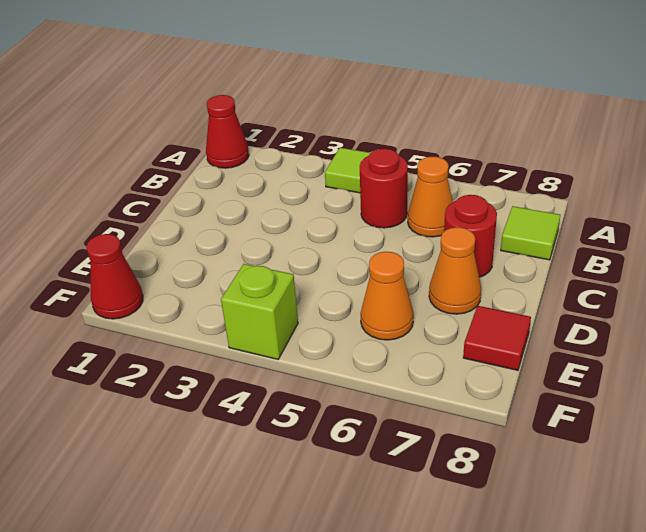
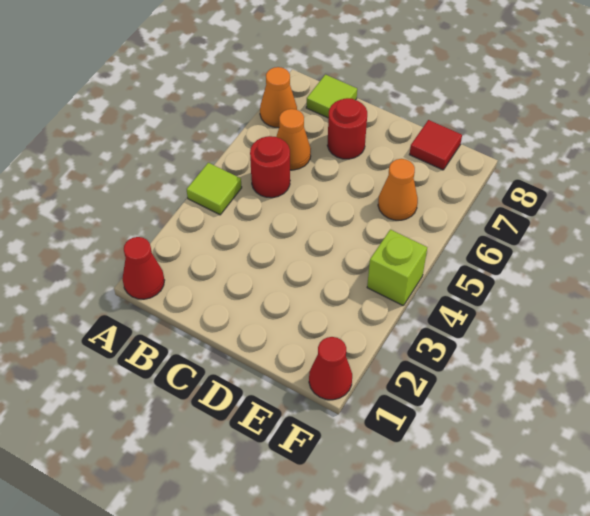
orange cone D7 level 1 -> orange cone A7 level 1

